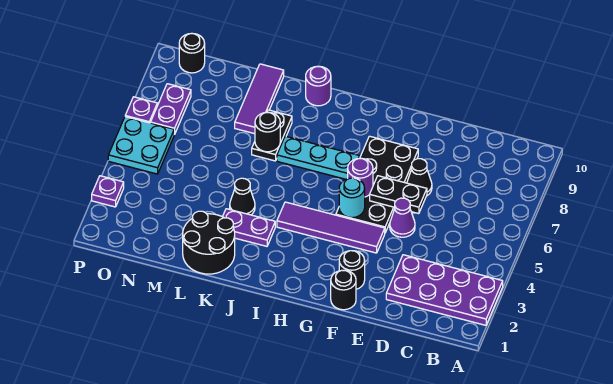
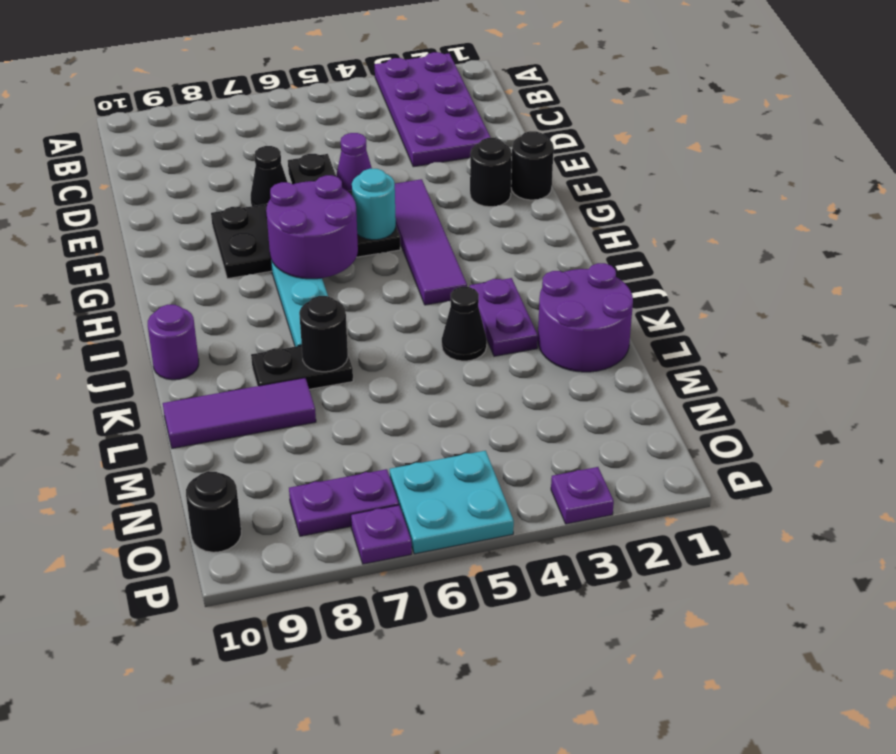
purple round brick G6 level 2 -> purple round brick G6:H7 level 2
black round brick K1:L2 level 1 -> purple round brick K1:L2 level 1

